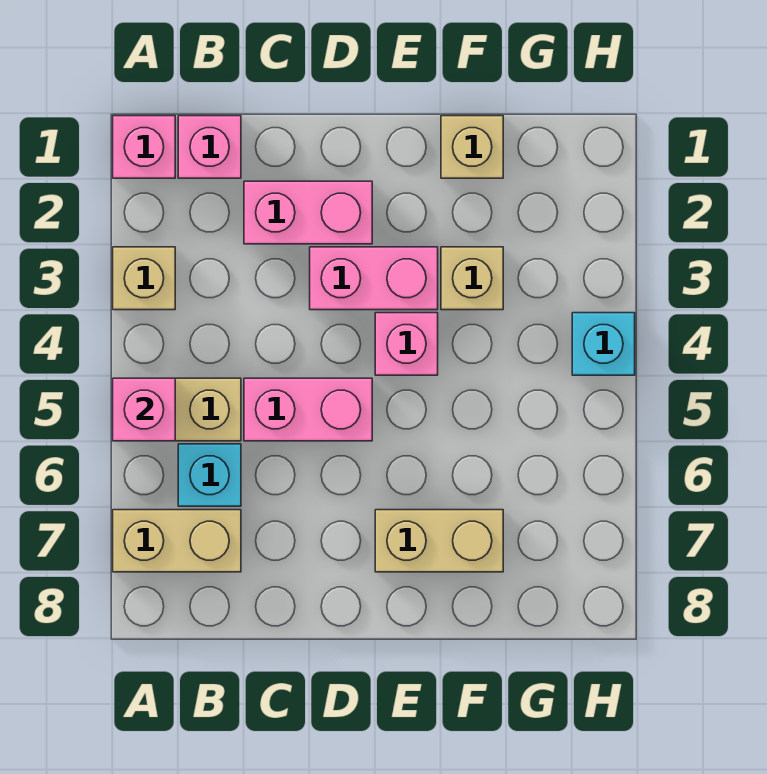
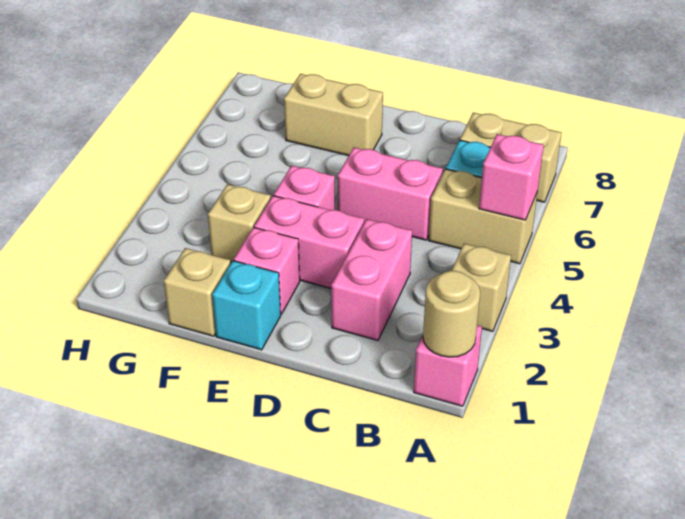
none -> tan round brick A1 level 2
pink brick B1 level 1 -> pink brick E2 level 1
pink brick C2:D2 level 1 -> pink brick C2:C3 level 1
cyan brick H4 level 1 -> cyan brick E1 level 1

